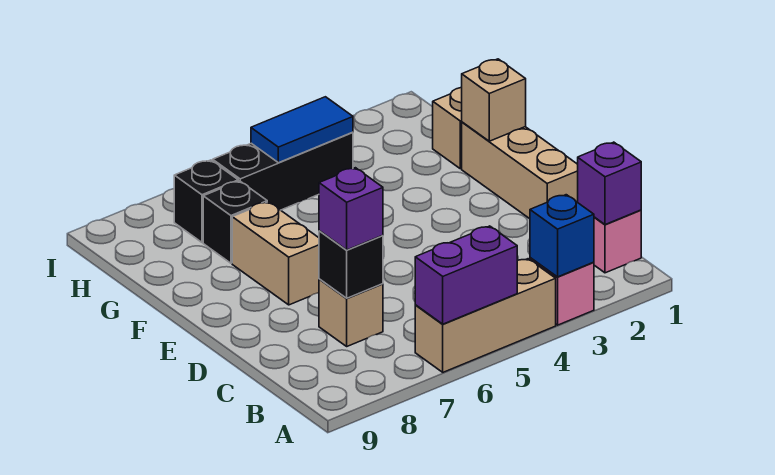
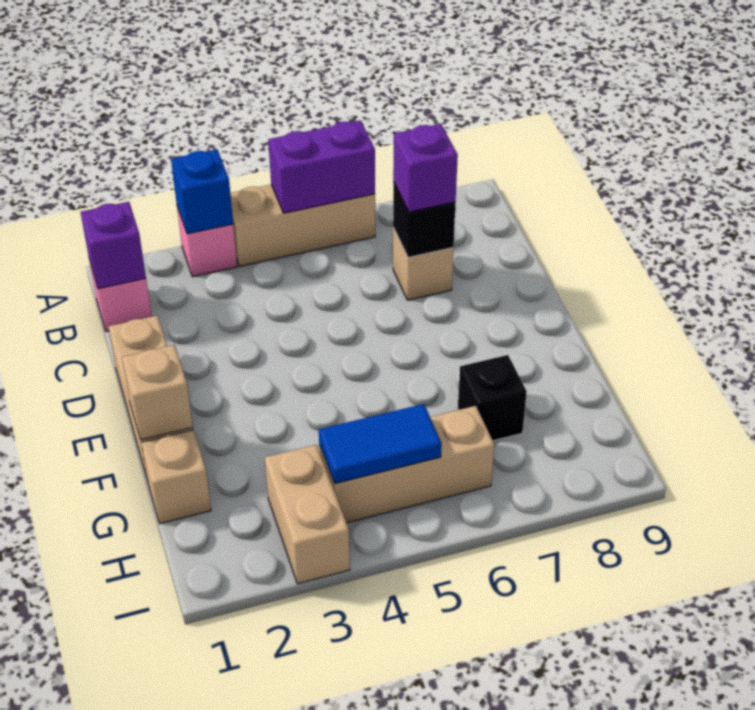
tan brick E7:F7 level 1 -> tan brick H3:I3 level 1
black brick H4:H6 level 1 -> tan brick H4:H6 level 1
black brick H7 level 1 -> none

